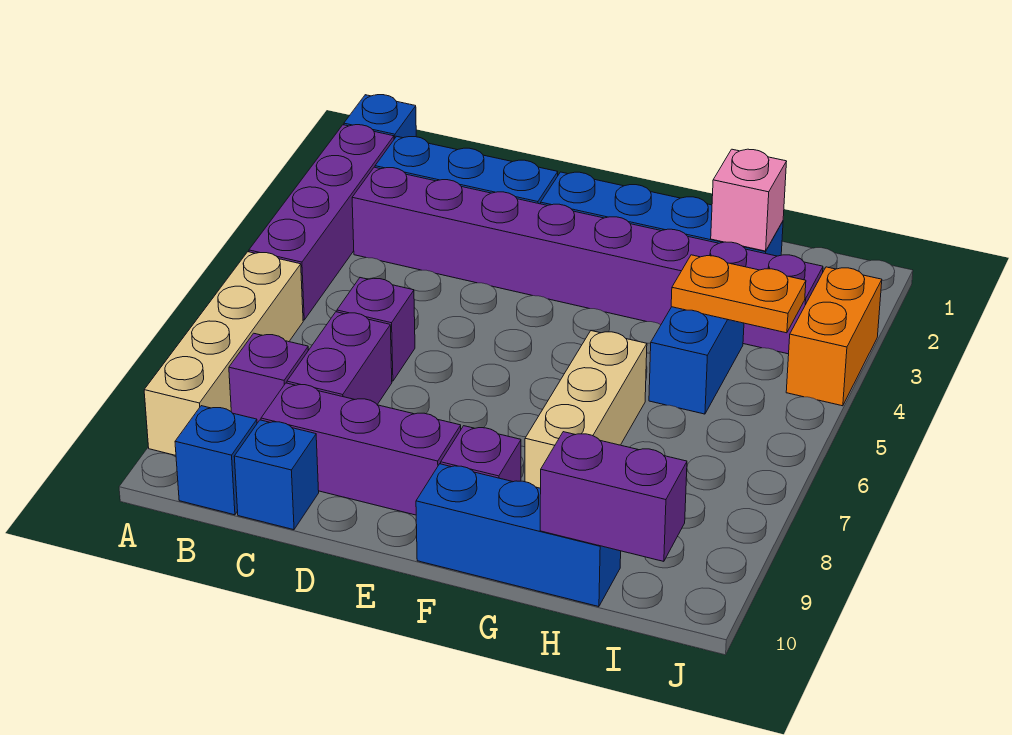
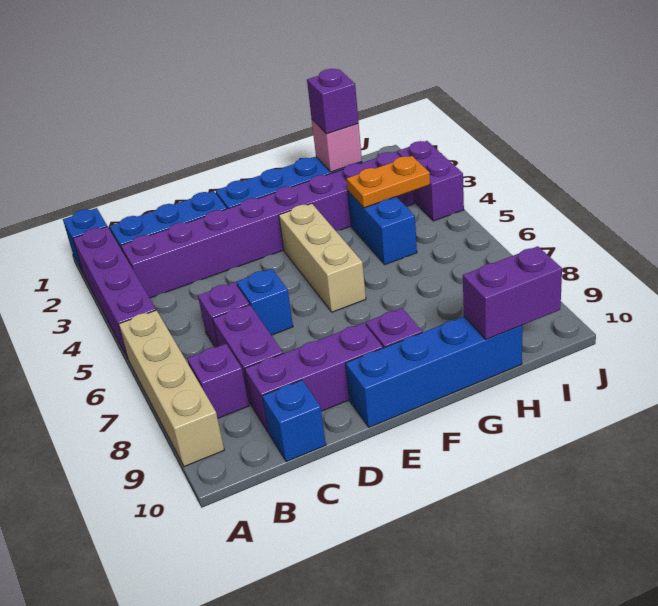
blue brick B10 level 1 -> blue brick D6 level 1
blue brick F10:H10 level 1 -> blue brick E10:H10 level 1
tan brick G6:G8 level 1 -> tan brick F4:F6 level 1
none -> purple brick H2 level 3
orange brick J3:J4 level 1 -> purple brick J3:J4 level 1

